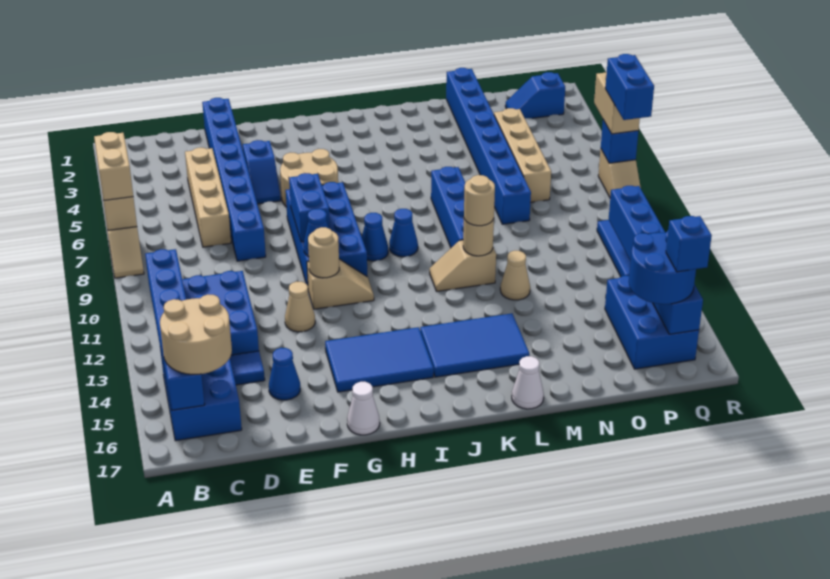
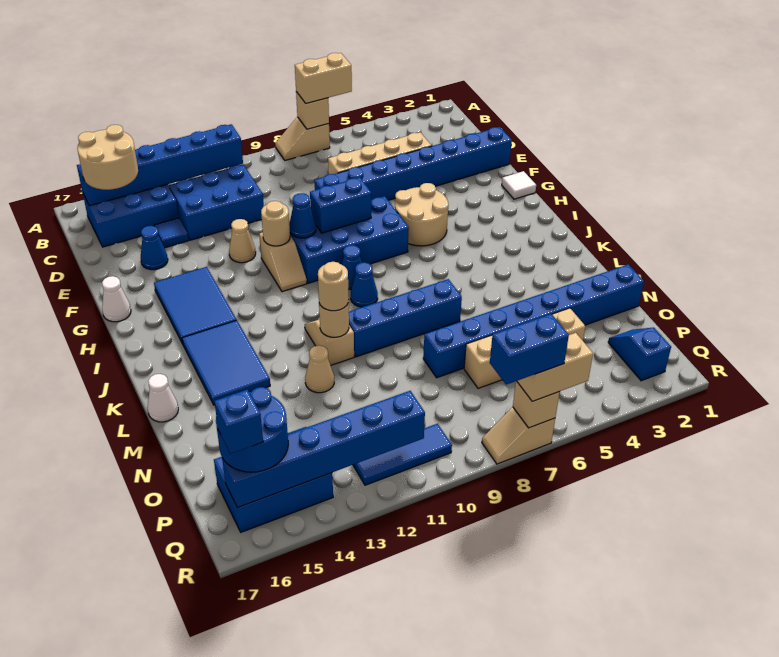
blue slope F4:F5 level 1 top 4 -> none
none -> white tile G1 level 1
blue brick R7 level 2 -> tan brick R7 level 2

